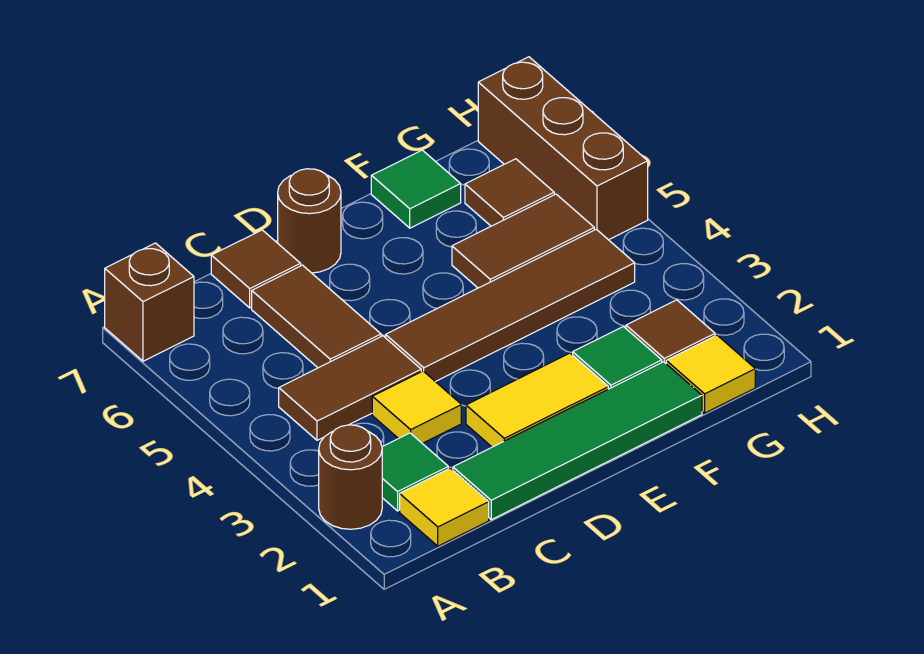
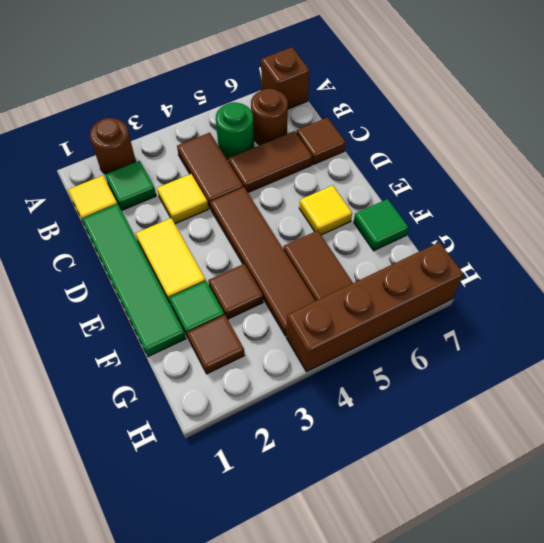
none -> green round brick B5 level 1
brown round brick D7 level 1 -> brown round brick B6 level 1
yellow tile G1 level 1 -> yellow tile E6 level 1
brown tile G6 level 1 -> brown tile F3 level 1
brown brick H5:H7 level 1 -> brown brick H4:H7 level 1

